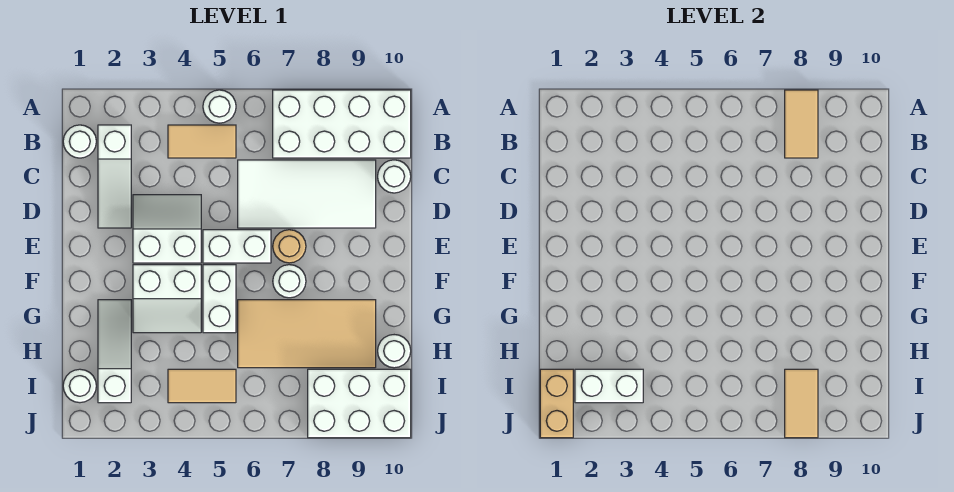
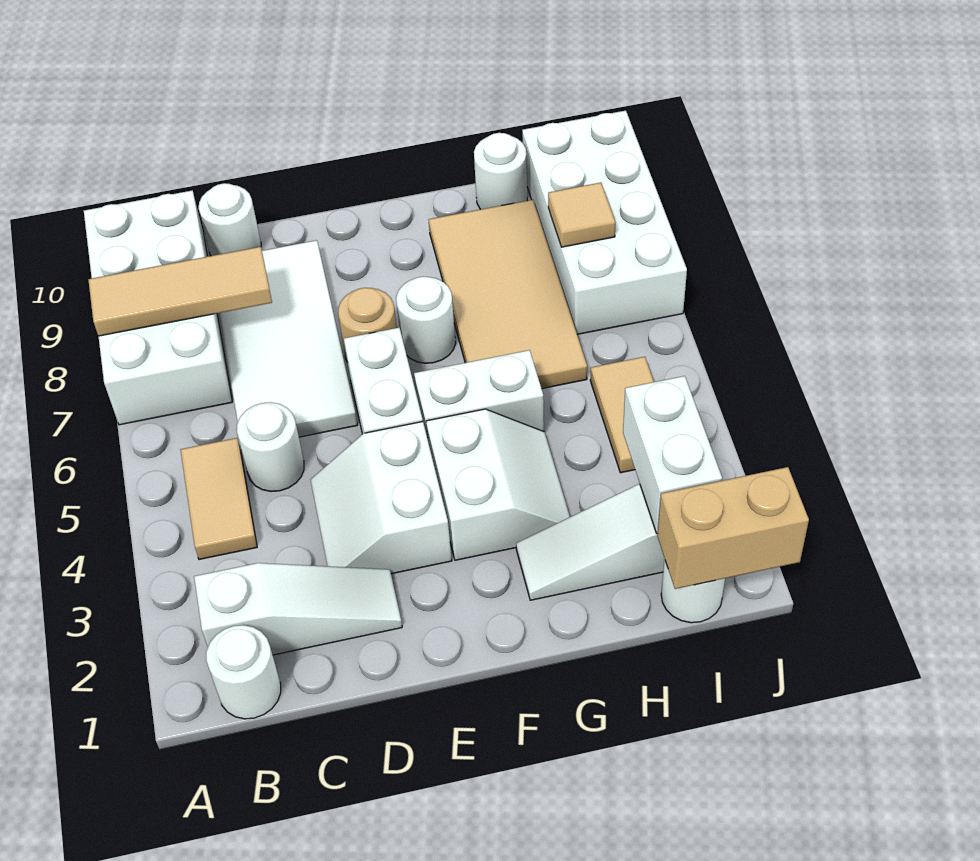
white round brick A5 level 1 -> white round brick C5 level 1
tan tile A8:B8 level 2 -> tan tile A8:C8 level 2
white brick I8:J10 level 1 -> white brick I7:J10 level 1
tan tile I8:J8 level 2 -> tan tile I8 level 2

